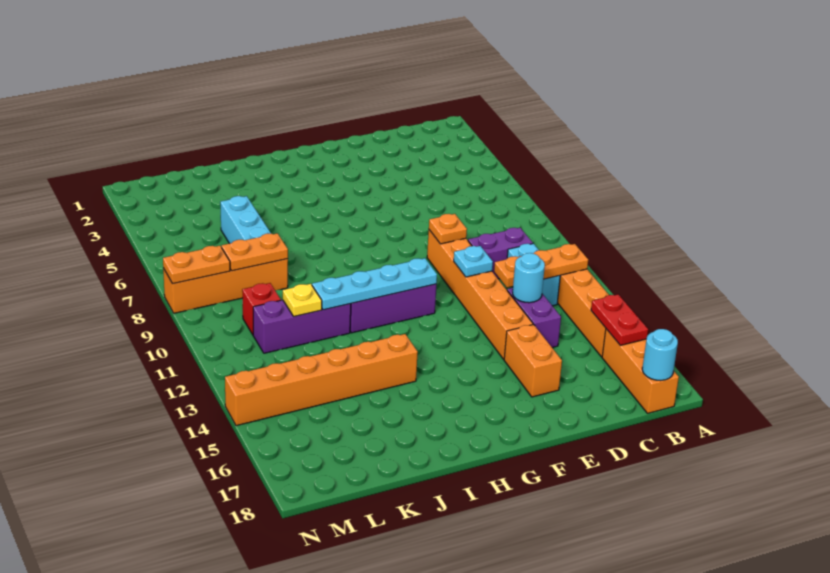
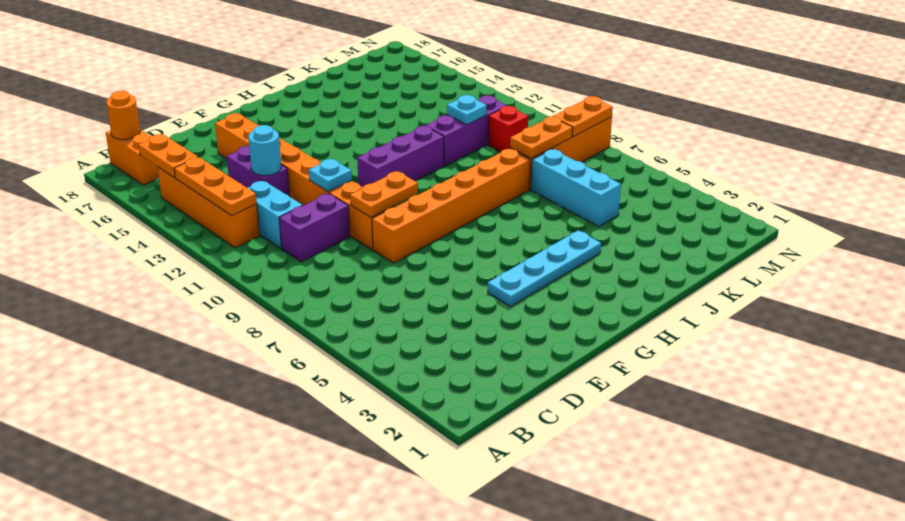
orange plate B12:D12 level 2 -> orange plate B12:B14 level 2
red plate B15:B16 level 2 -> orange plate B15:B16 level 2
orange brick B16:B18 level 1 -> orange brick B17:B18 level 1
cyan round brick B18 level 2 -> orange round brick B18 level 2
orange plate E9 level 2 -> orange plate E9:F9 level 2
cyan plate G11:J11 level 2 -> cyan plate F4:I4 level 1
orange brick I14:N14 level 1 -> orange brick E8:J8 level 1
yellow plate K11 level 2 -> cyan plate K11 level 2

